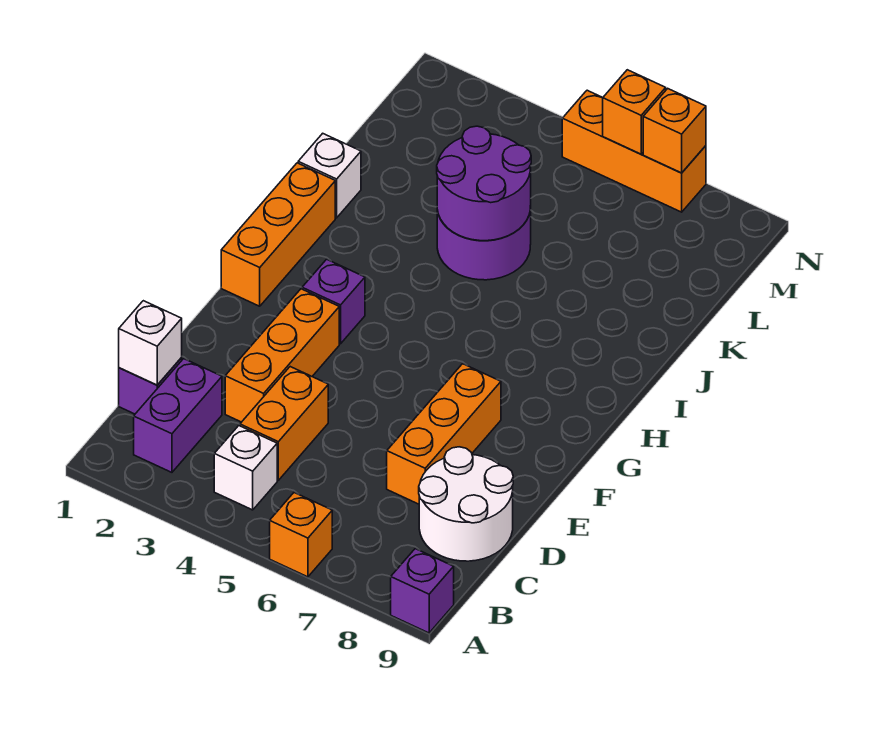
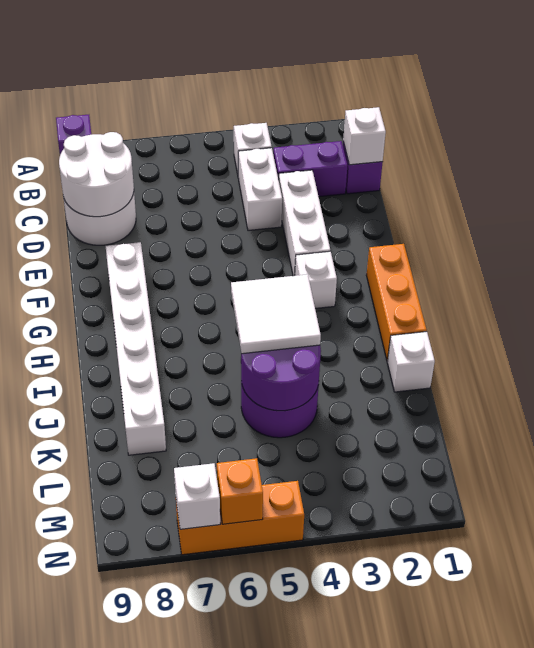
orange brick A6 level 1 -> none
purple brick B2:C2 level 1 -> purple brick C2:C3 level 1
orange brick C4:D4 level 1 -> white brick C4:D4 level 1
none -> white round brick C8:D9 level 2
orange brick D3:F3 level 1 -> white brick D3:F3 level 1
orange brick D7:F7 level 1 -> none
none -> white brick F8:K8 level 1
purple brick G3 level 1 -> white brick G3 level 1
none -> white tile I4:J5 level 3
orange brick N7 level 2 -> white brick N7 level 2

